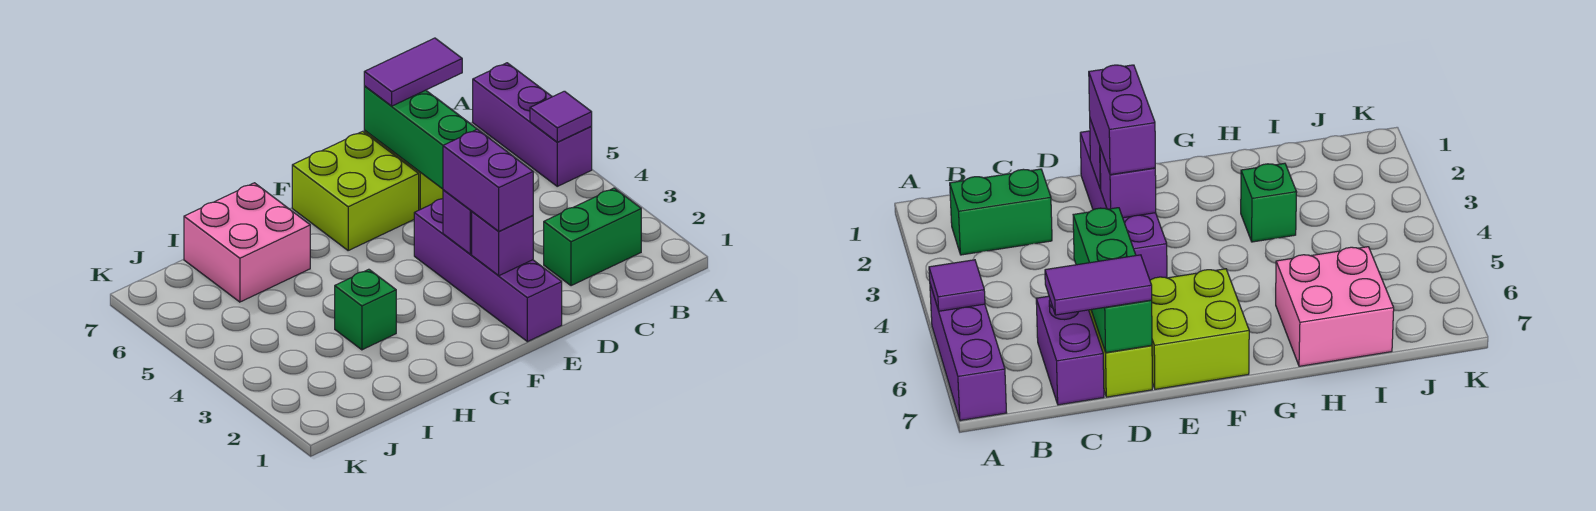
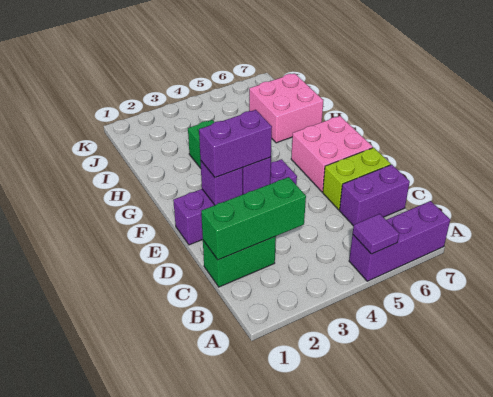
green brick B2:C2 level 1 -> green brick C1:C2 level 1
purple tile C7:D7 level 3 -> none
green brick D5:D7 level 2 -> green brick C1:C3 level 2
lime brick E6:F7 level 1 -> pink brick E6:F7 level 1

